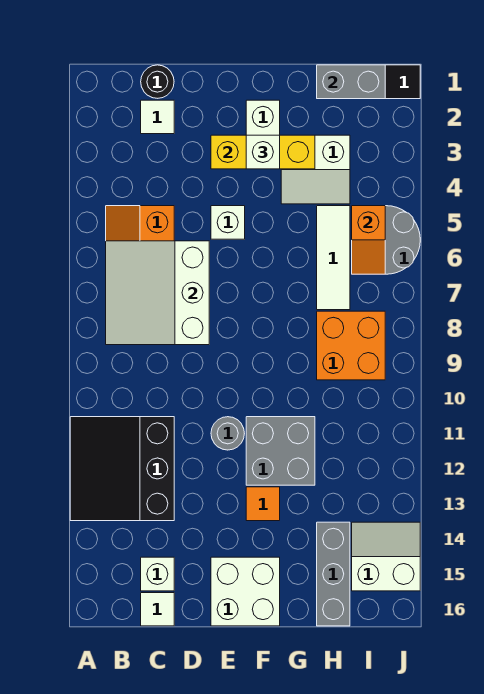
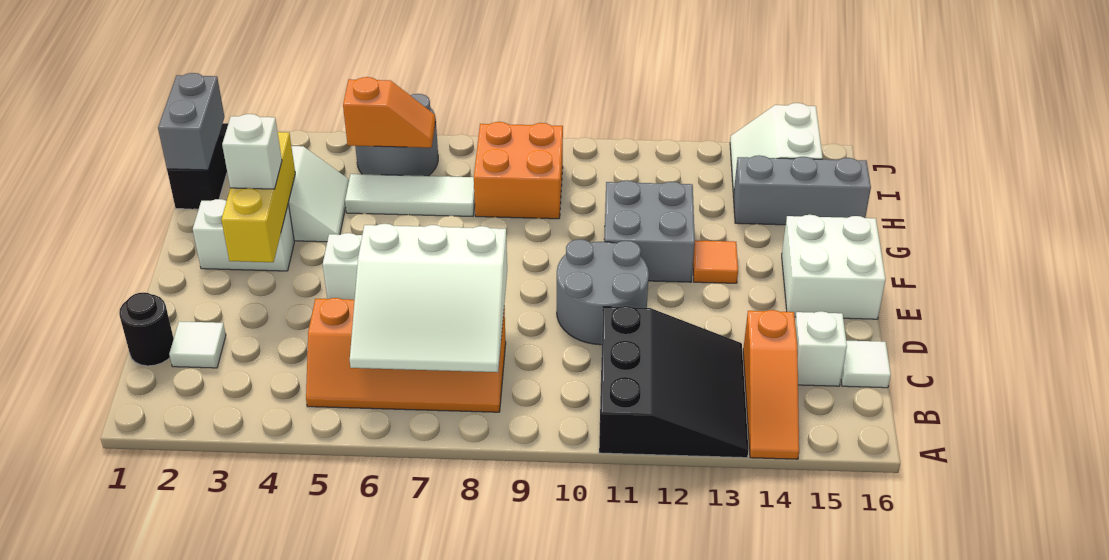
black slope A11:C13 level 1 top C -> black slope A11:C13 level 1 top 11
none -> orange slope A14:C14 level 1 top C
grey round brick E11 level 1 -> grey round brick D10:E11 level 1

